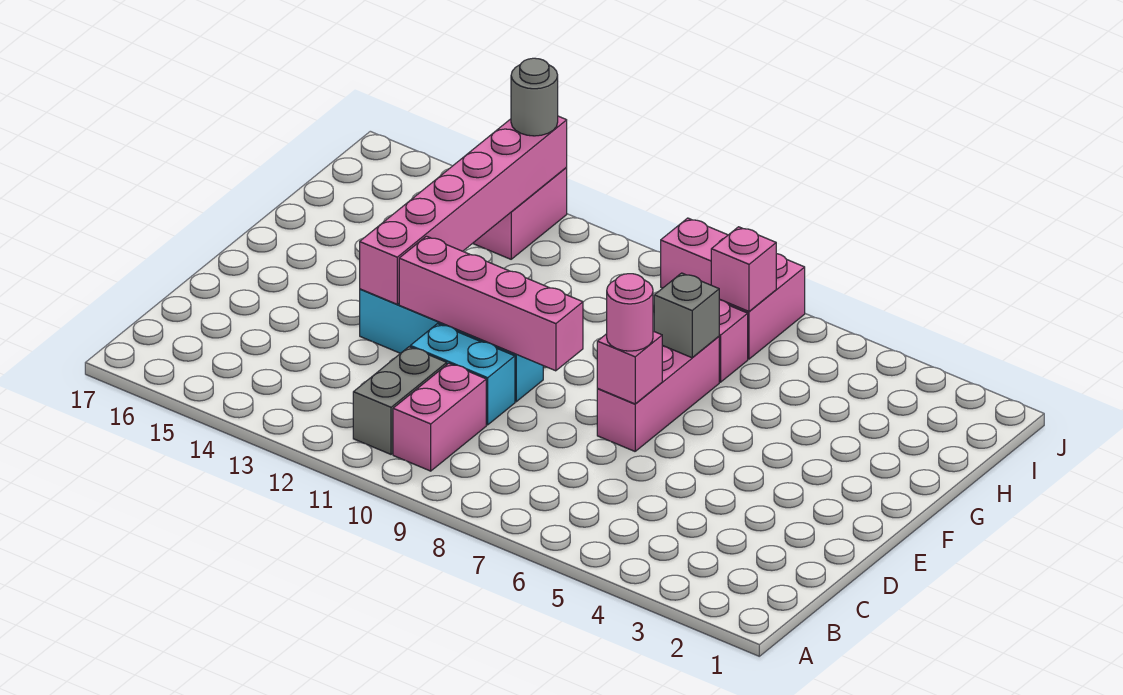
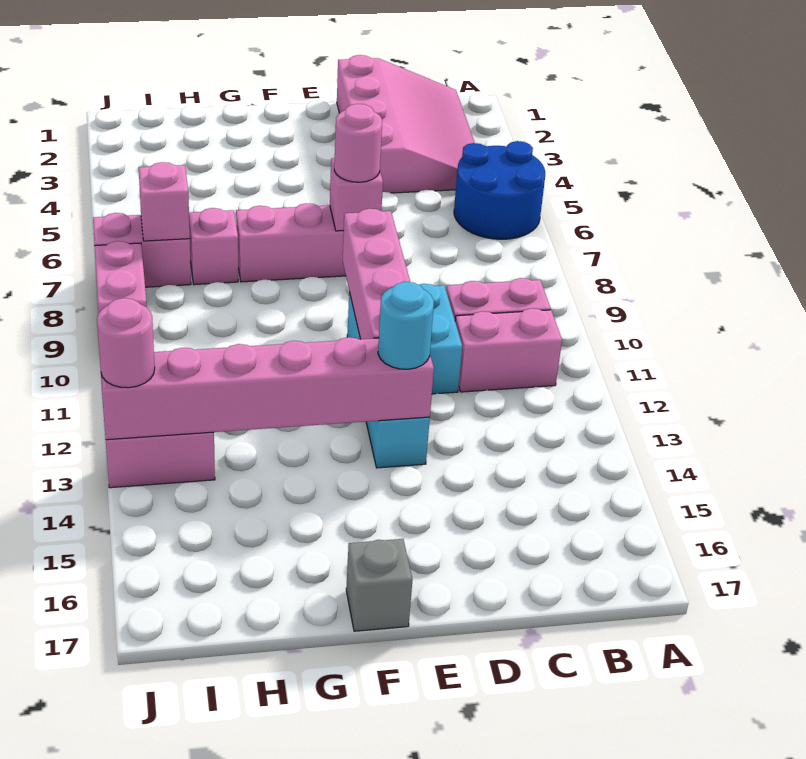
none -> blue round brick A5:B6 level 1
none -> pink slope B1:D4 level 1 top D
grey brick B11:C11 level 1 -> pink brick B11:C11 level 1
none -> cyan round brick E13 level 3
grey brick G7 level 2 -> grey brick F17 level 1
grey round brick J13 level 3 -> pink round brick J13 level 3

